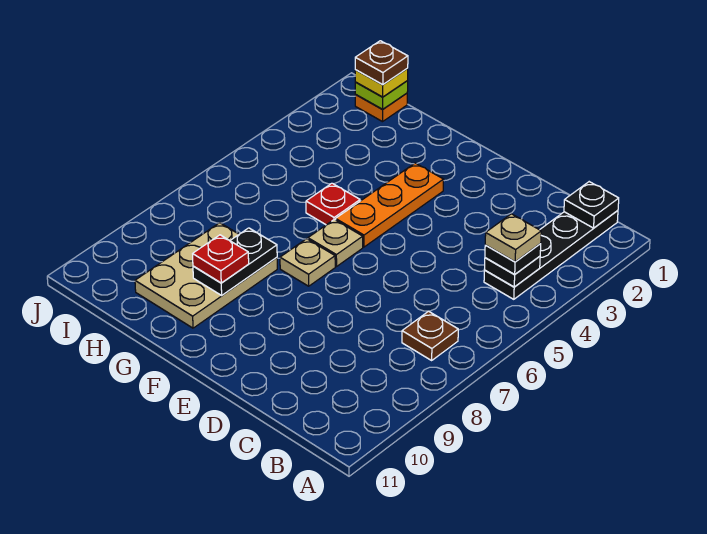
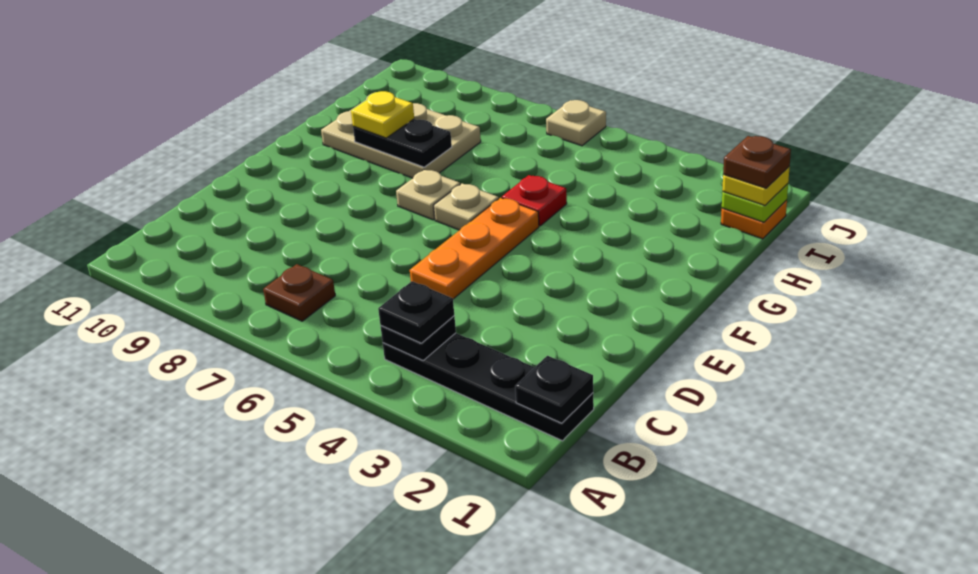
tan plate B4 level 4 -> tan plate J6 level 1
orange plate F3:F5 level 1 -> orange plate D5:F5 level 1
red plate G9 level 3 -> yellow plate G9 level 3

